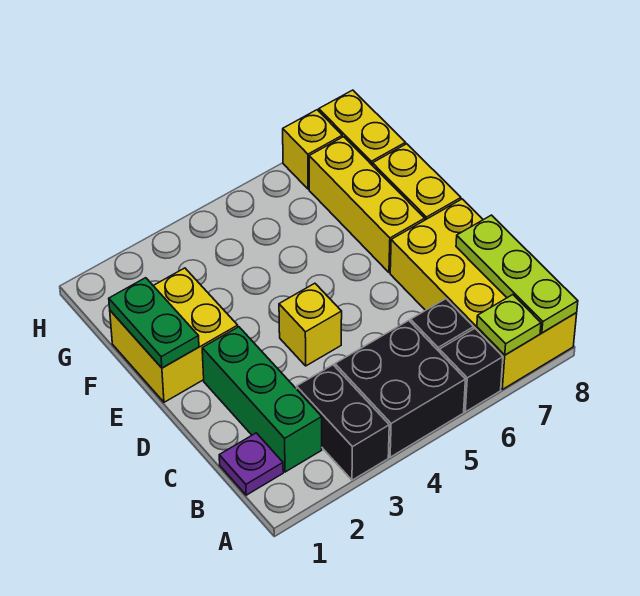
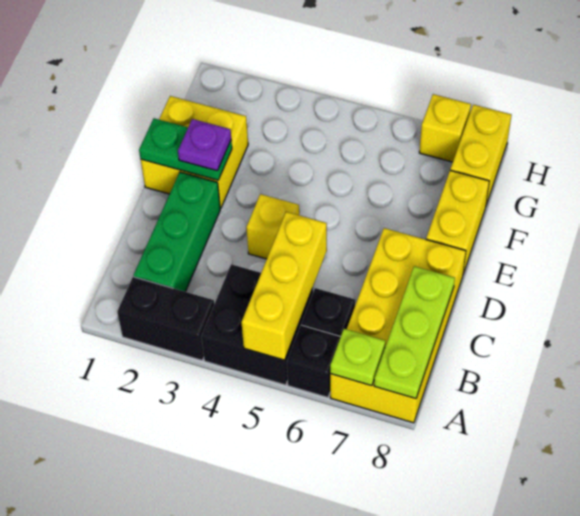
black brick A3:B3 level 1 -> black brick A2:A3 level 1
purple plate B1 level 1 -> purple plate E2 level 3
green plate E1:F1 level 2 -> green plate E1:E2 level 2
yellow brick E7:G7 level 1 -> yellow brick A5:C5 level 2

